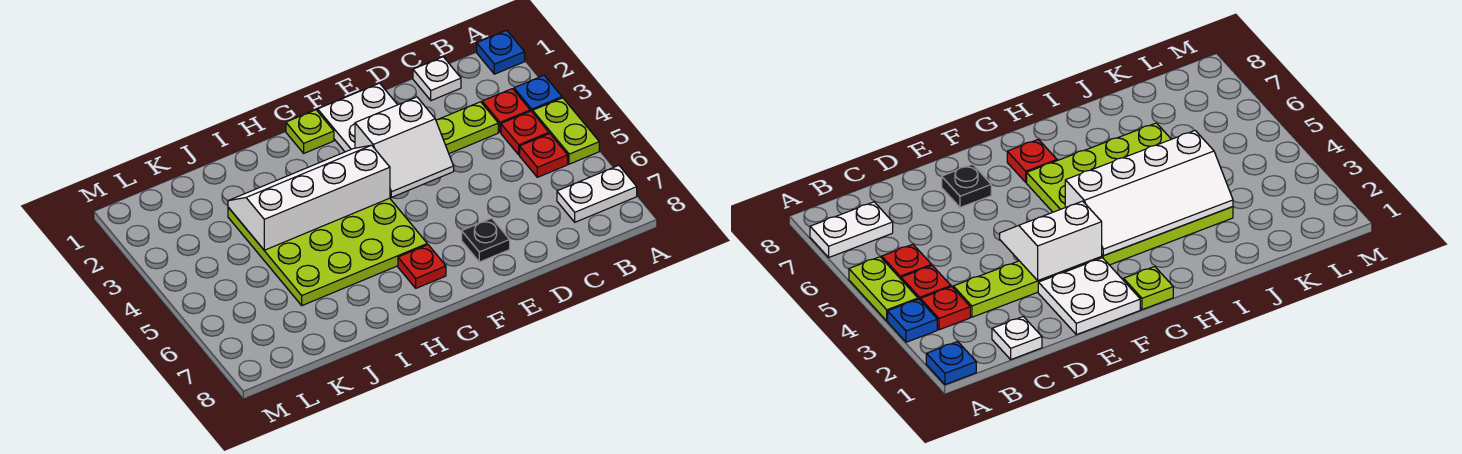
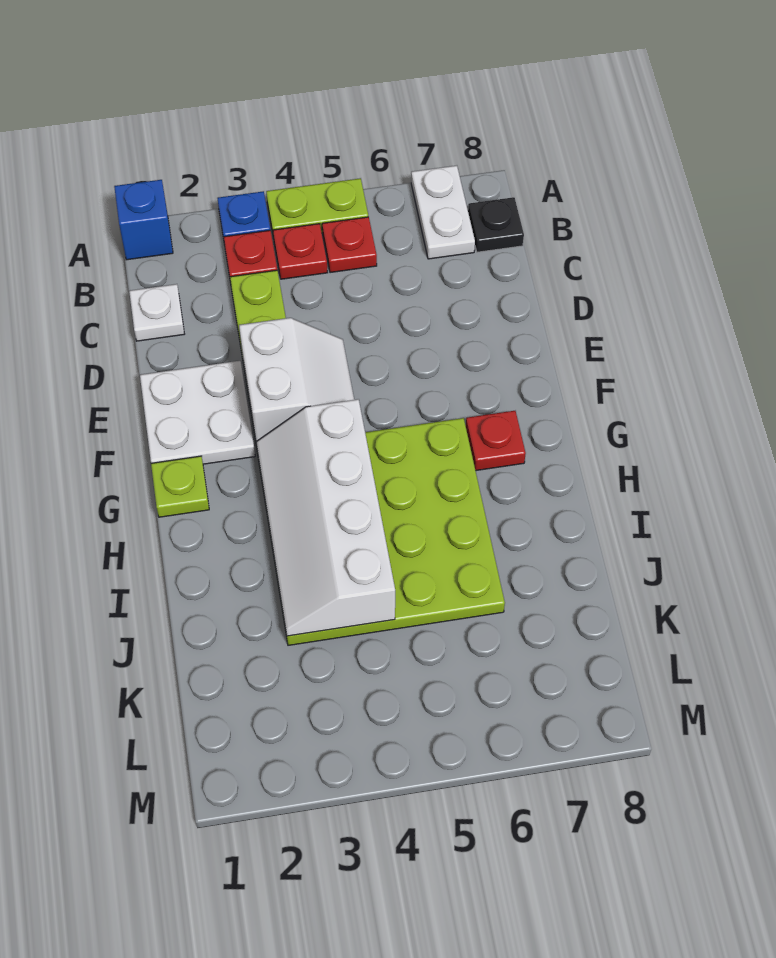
blue plate A1 level 1 -> blue brick A1 level 1
black plate E7 level 1 -> black plate B8 level 1

